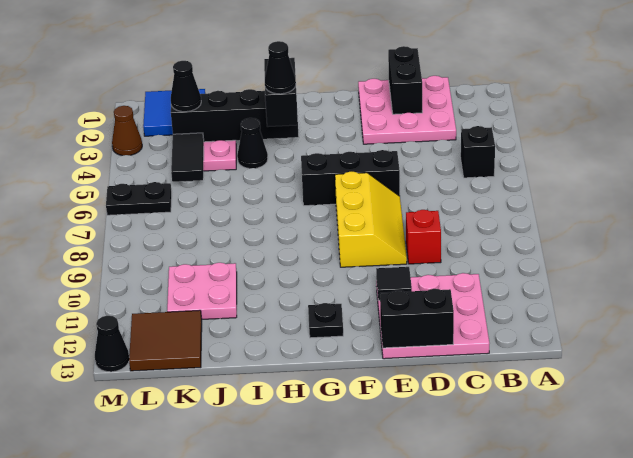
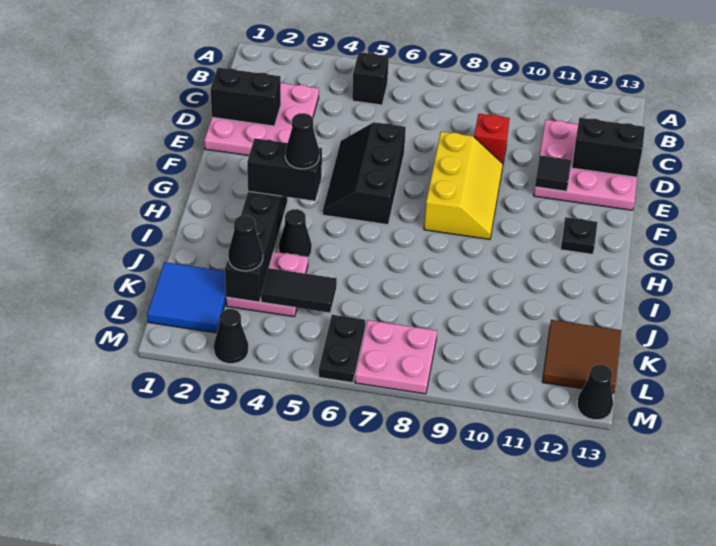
black brick D13:E13 level 2 -> black brick D12:D13 level 2
yellow slope E7:F9 level 1 top F -> yellow slope E8:G9 level 1 top 8
pink plate J10:K11 level 1 -> pink plate L7:M8 level 1
brown cone M3 level 1 -> black cone M3 level 1

